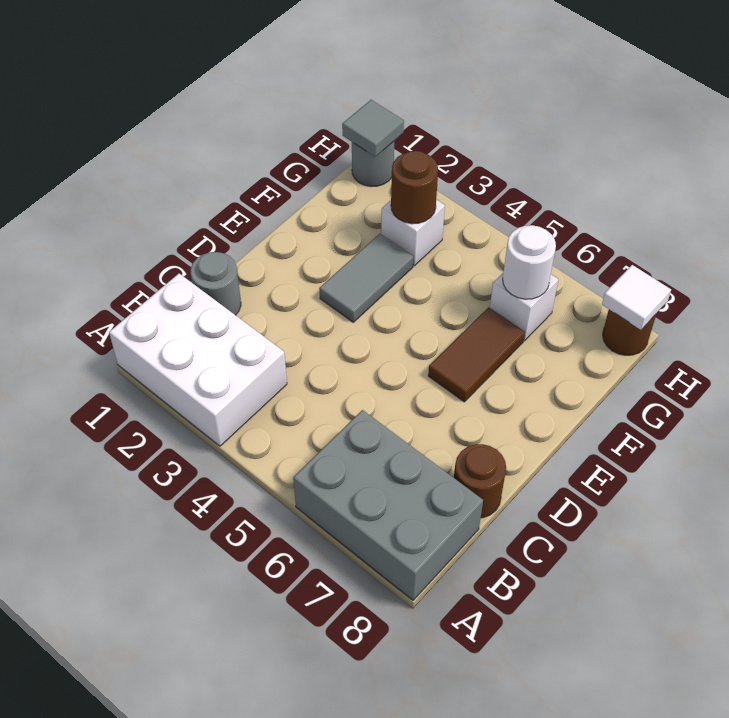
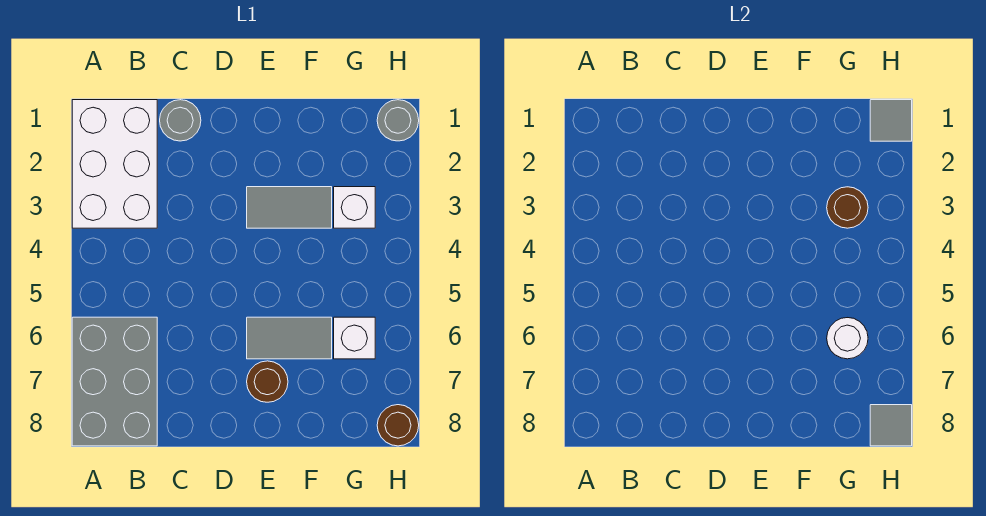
brown round brick C8 level 1 -> brown round brick E7 level 1
brown tile E6:F6 level 1 -> grey tile E6:F6 level 1
white tile H8 level 2 -> grey tile H8 level 2

